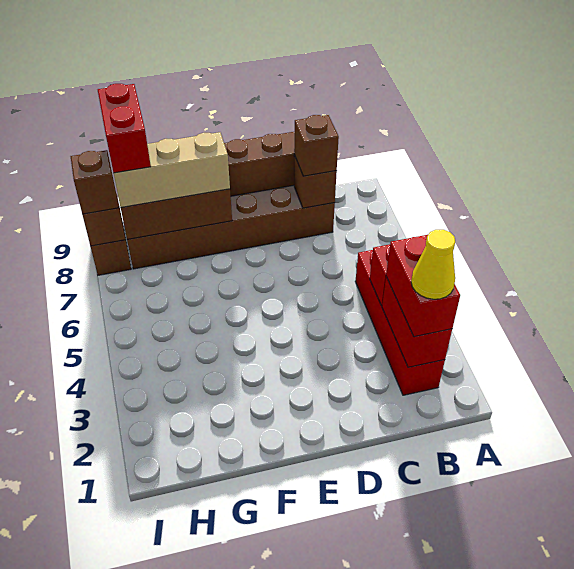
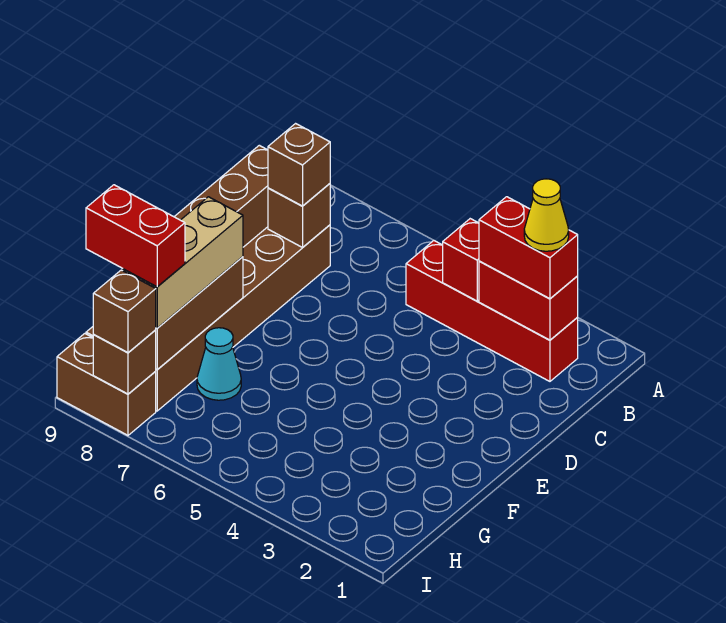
none -> cyan cone G7 level 1

